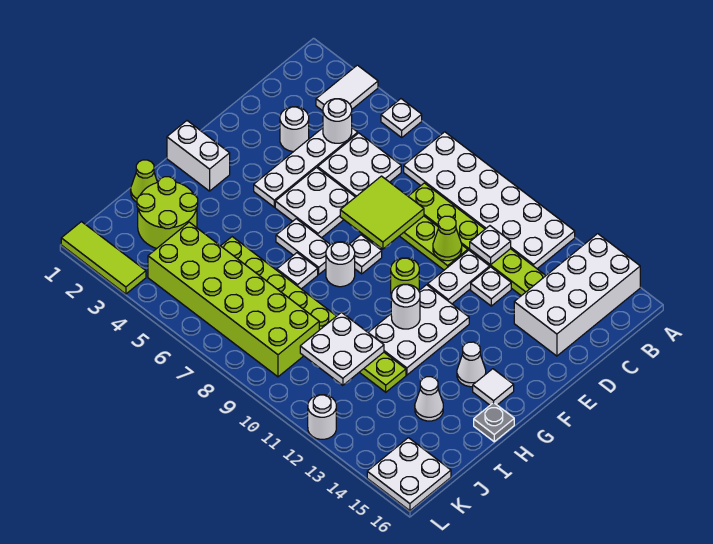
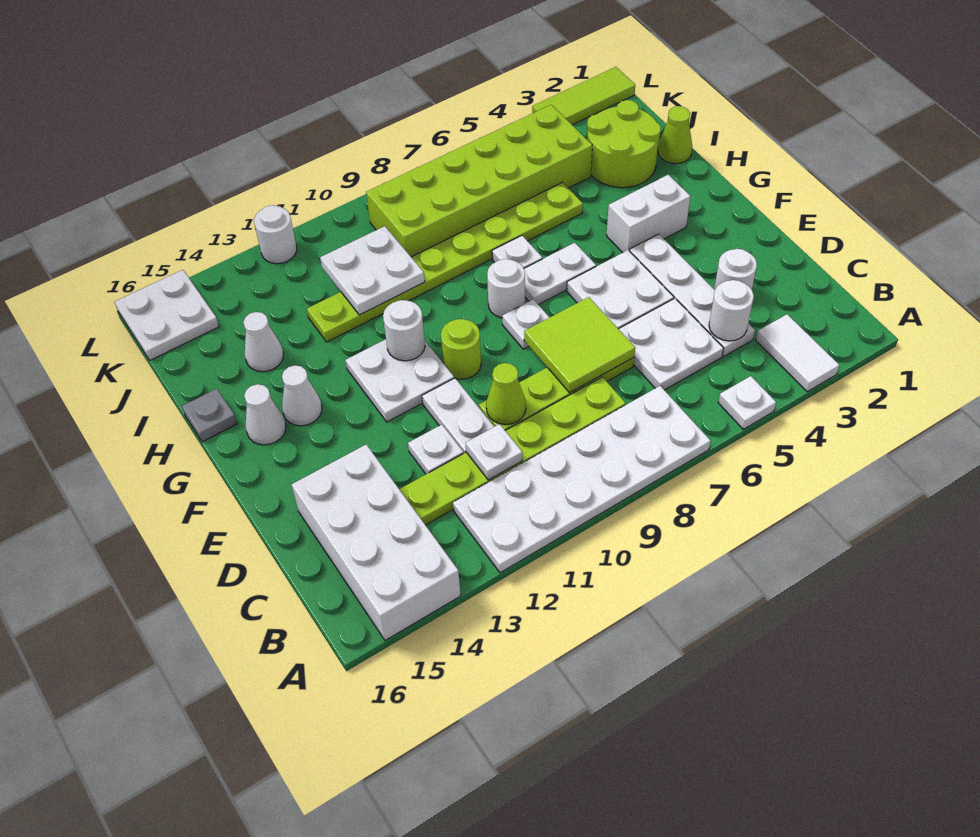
white plate F11:H12 level 1 -> white plate F11:G12 level 1
white brick G1:G2 level 1 -> white brick G3:G4 level 1
white tile G15 level 1 -> white cone G15 level 1

